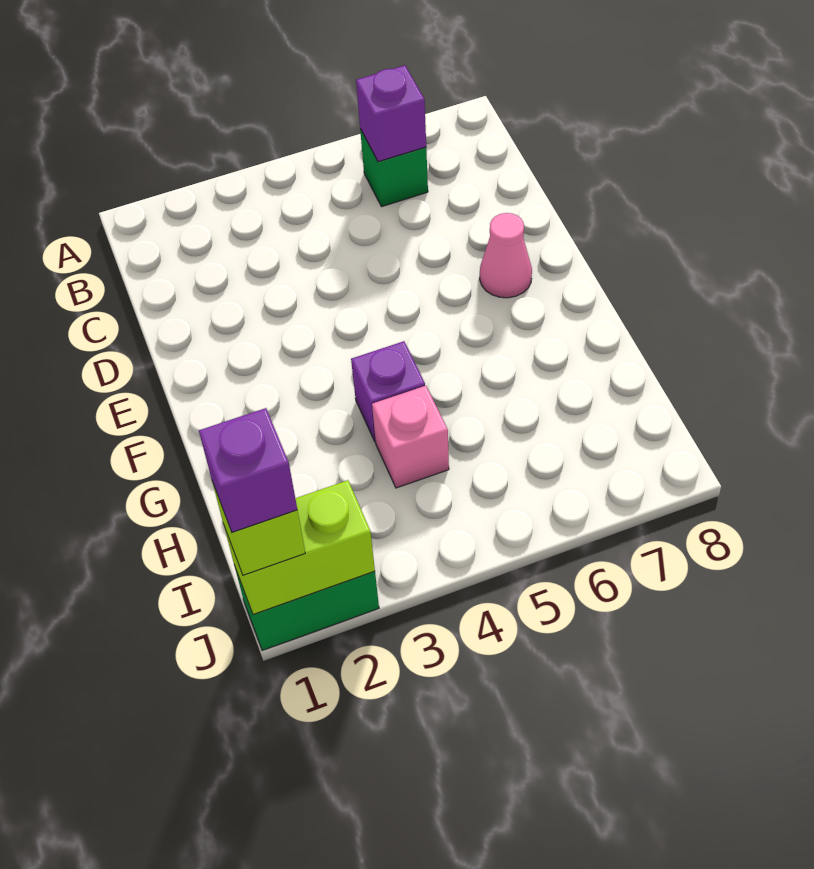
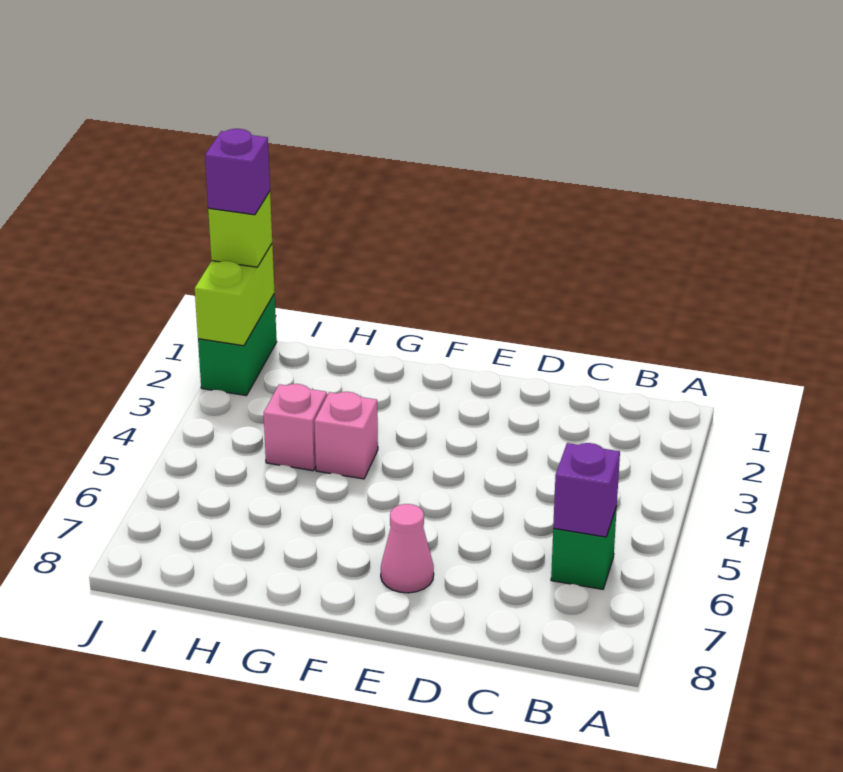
purple brick G4 level 1 -> pink brick G4 level 1

